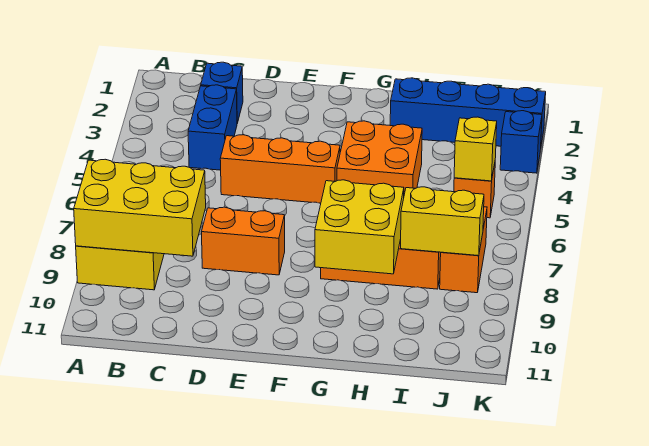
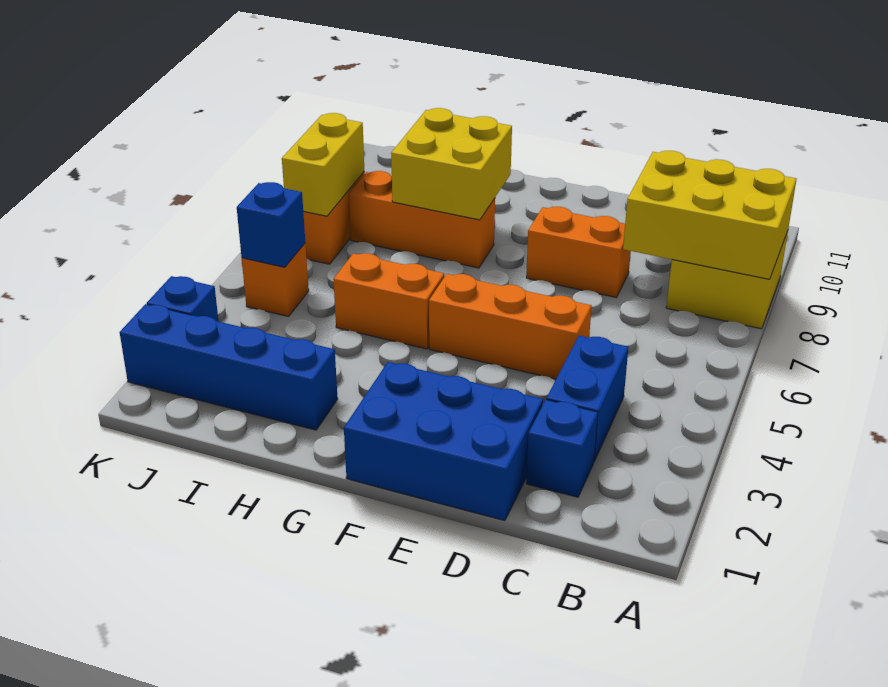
none -> blue brick D1:F2 level 1
orange brick G4:H5 level 1 -> orange brick G5:H5 level 1
yellow brick I8:J8 level 2 -> yellow brick J7:J8 level 2
yellow brick J5 level 2 -> blue brick J5 level 2

